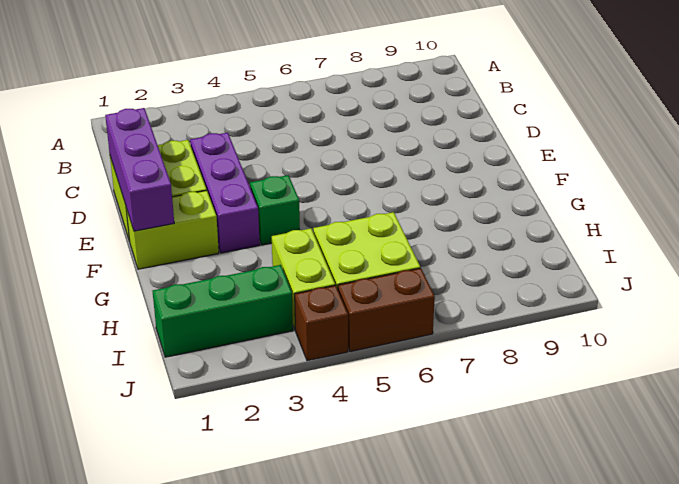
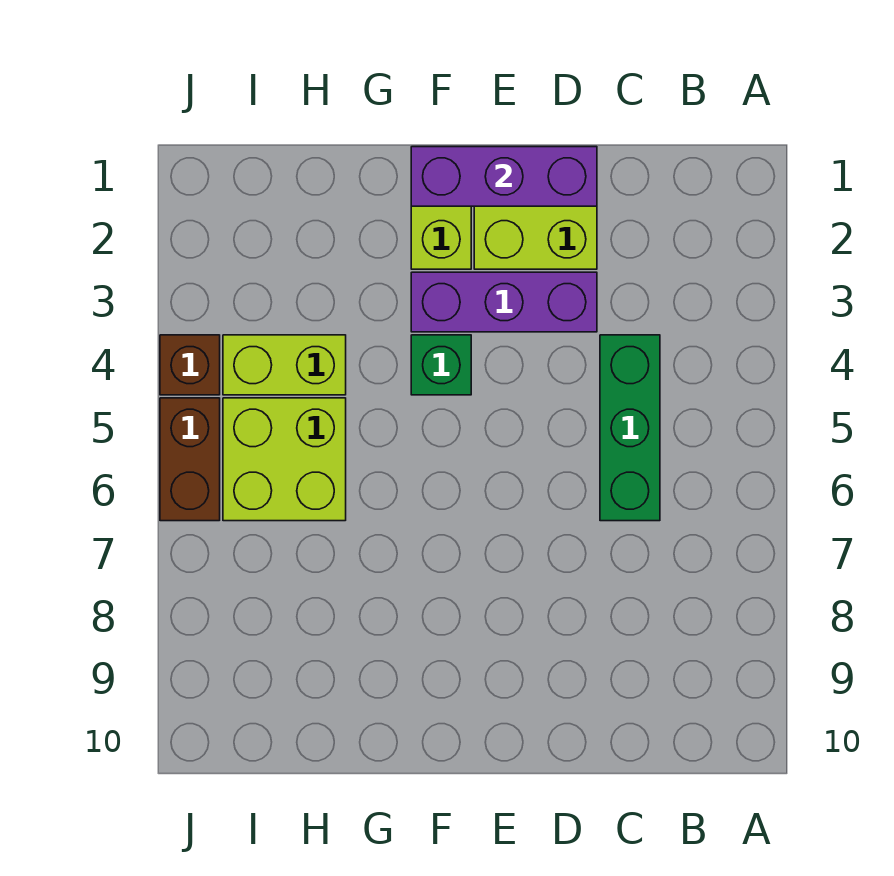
green brick I1:I3 level 1 -> green brick C4:C6 level 1

